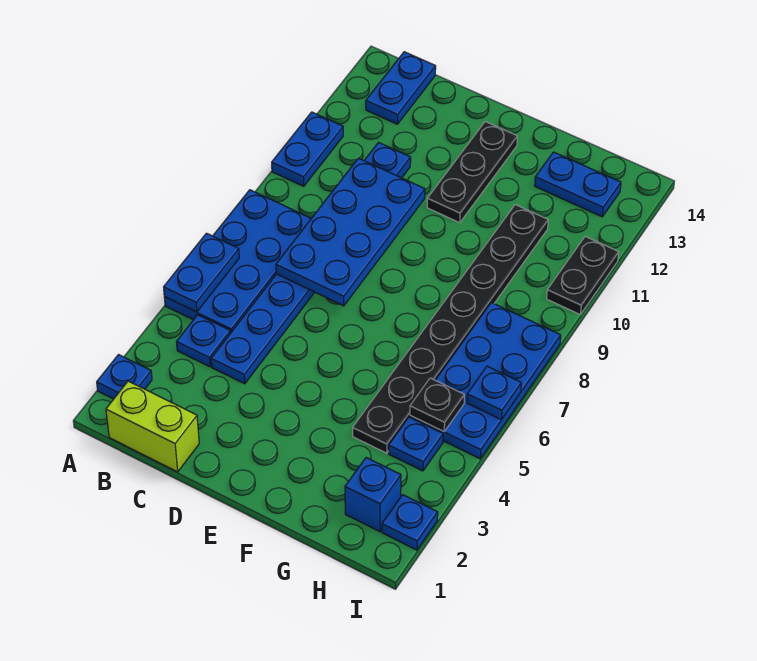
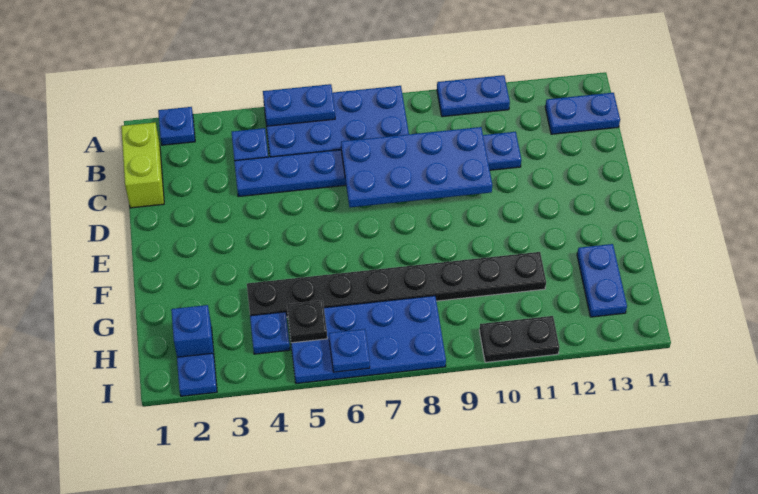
black plate E11:E13 level 1 -> none

